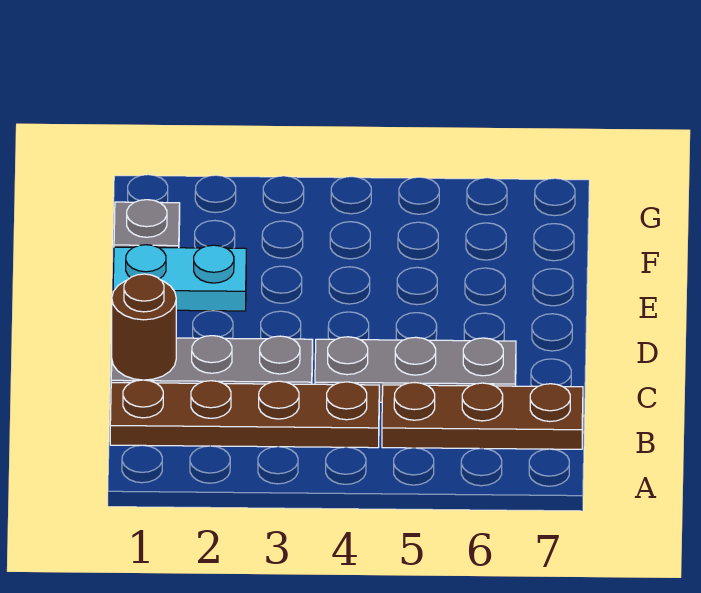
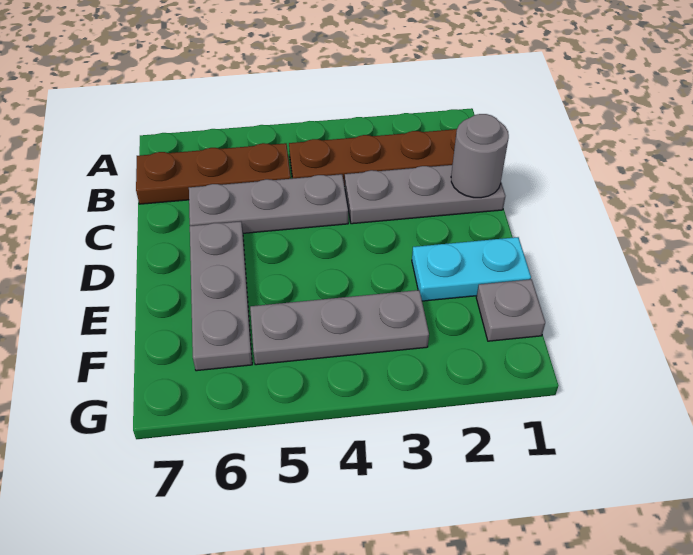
brown round brick C1 level 2 -> grey round brick C1 level 2
none -> grey plate D6:F6 level 1
none -> grey plate F3:F5 level 1

